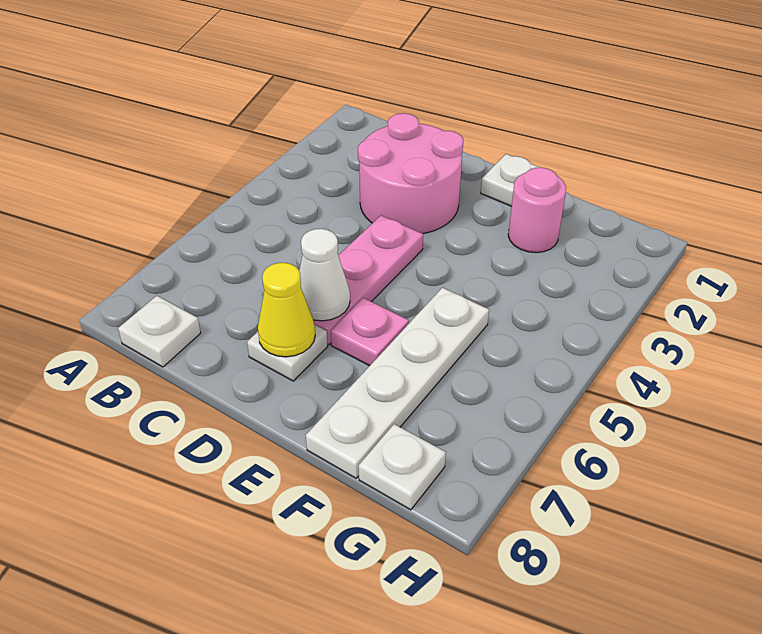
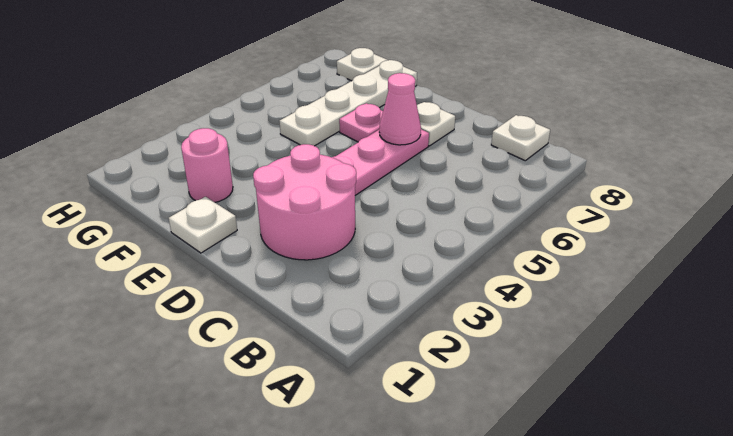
white cone D6 level 2 -> pink cone D6 level 2
yellow cone D7 level 2 -> none

